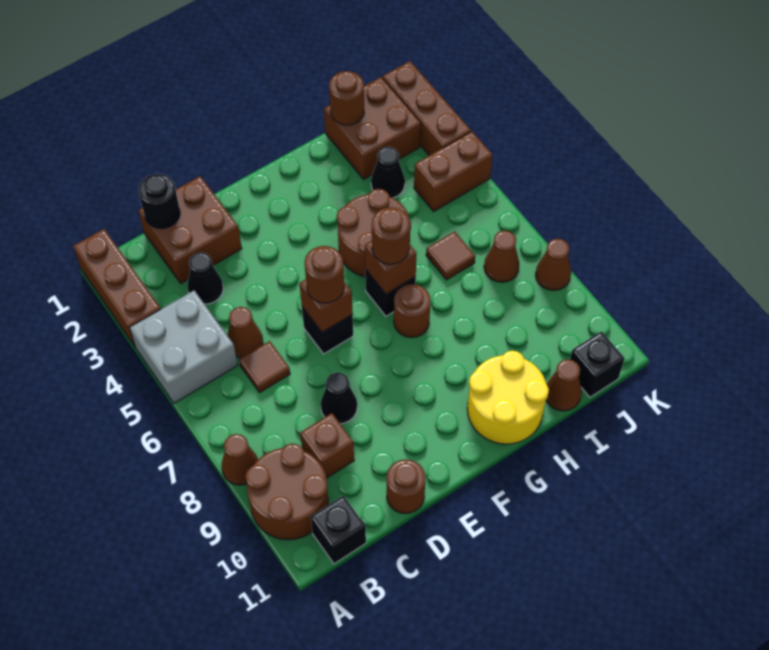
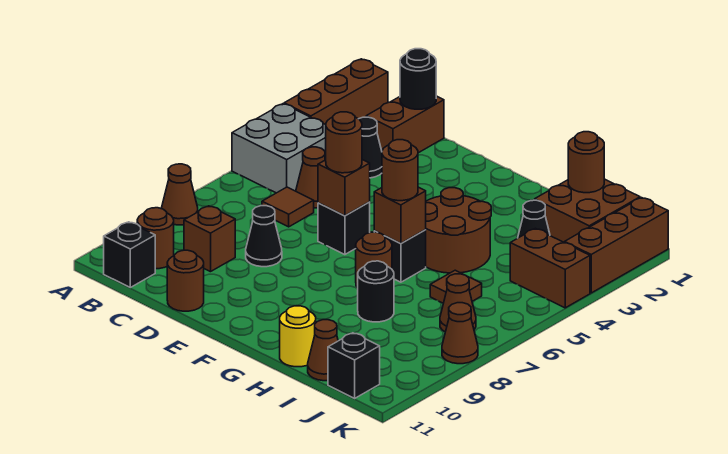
brown round brick A9:B10 level 1 -> brown round brick B10 level 1
brown brick C1:D2 level 1 -> brown brick C1:C2 level 1
yellow round brick G10:H11 level 1 -> yellow round brick H11 level 1
none -> black round brick H8 level 1

